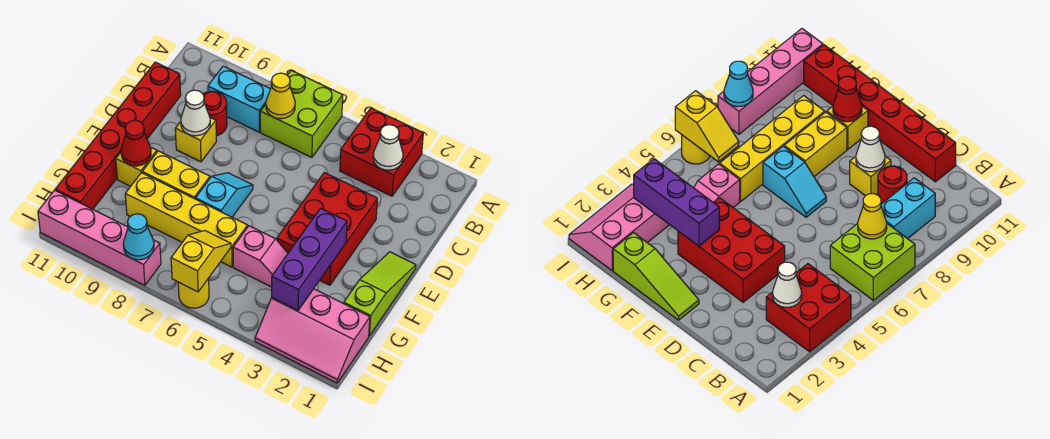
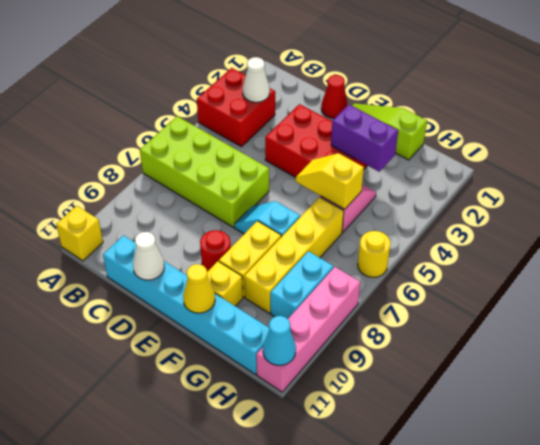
lime brick A6:B7 level 1 -> lime brick A6:D7 level 1
yellow cone B7 level 2 -> yellow cone F11 level 2
cyan brick B8:B9 level 1 -> cyan brick H8:H9 level 1
red round brick C9 level 1 -> red round brick E9 level 1
red brick C11:H11 level 1 -> cyan brick C11:H11 level 1
yellow brick D9 level 1 -> yellow brick A11 level 1
white cone D9 level 2 -> white cone D11 level 2
purple brick F3:H3 level 2 -> purple brick F3:G3 level 2
red cone F10 level 2 -> red cone D1 level 1
pink slope H1:I3 level 1 top H -> none
yellow slope H6:I6 level 2 top I -> yellow slope F5:G5 level 2 top G
cyan cone I8 level 2 -> cyan cone I11 level 2

